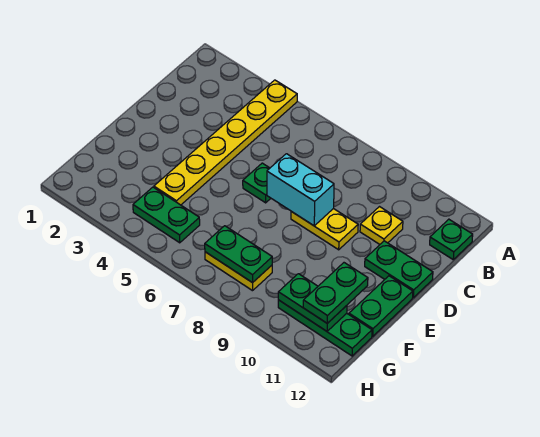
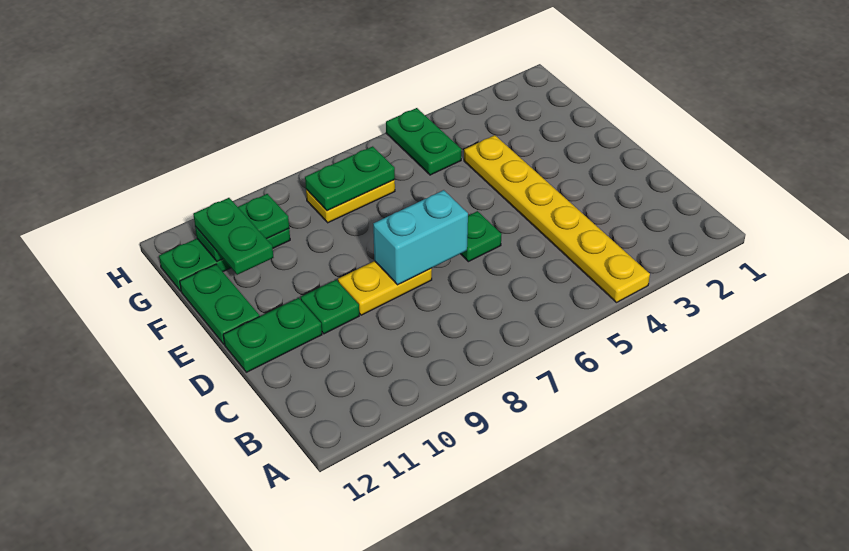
green plate B12 level 1 -> green plate D10 level 1
yellow plate C10 level 1 -> none
green plate G4:G5 level 1 -> green plate G5:H5 level 1

